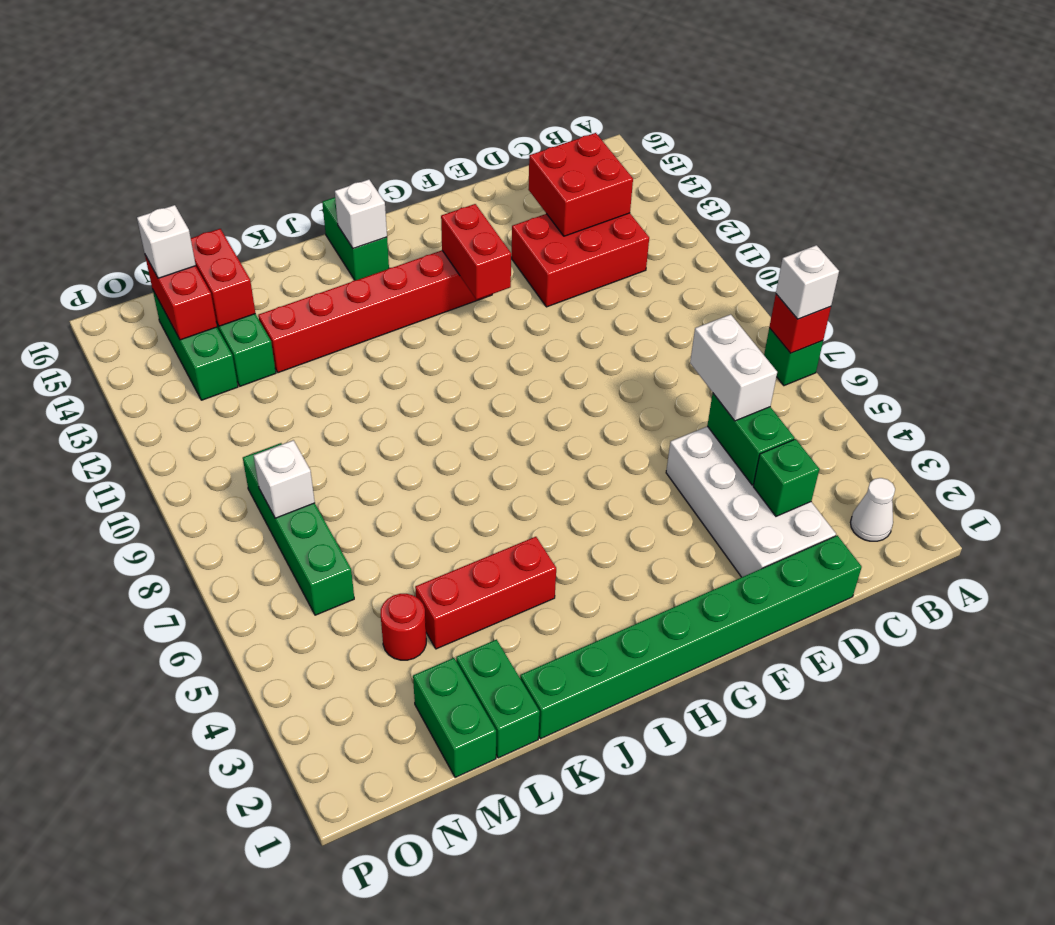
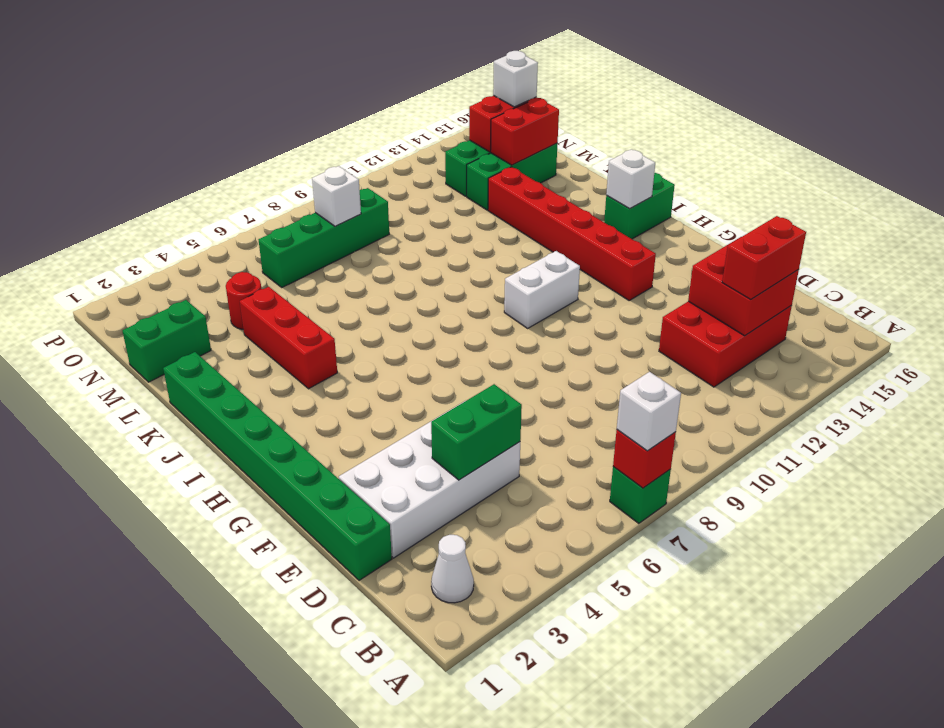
red brick C12:E13 level 1 -> red brick C12:D14 level 1
green brick D3 level 2 -> none
white brick D5:D6 level 3 -> white brick H10:H11 level 1
red brick G12:G13 level 2 -> red brick C13:C14 level 3
green brick L1:L2 level 1 -> none

